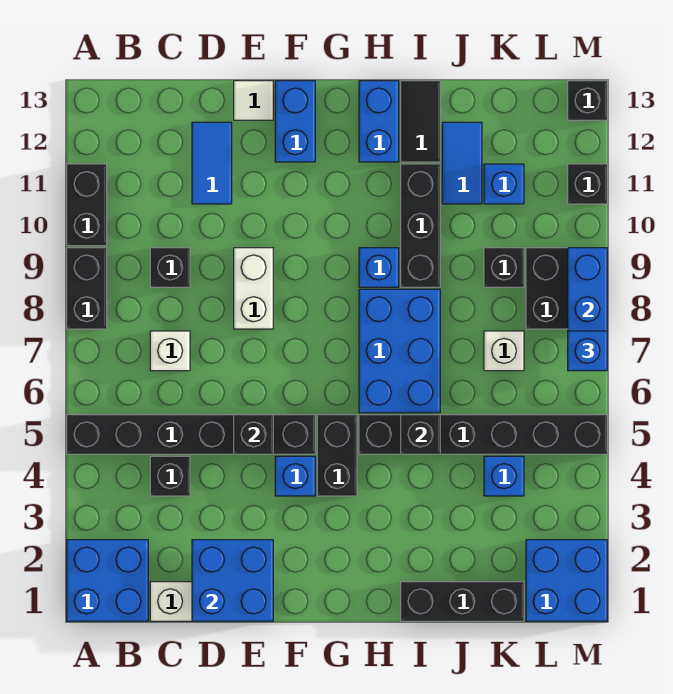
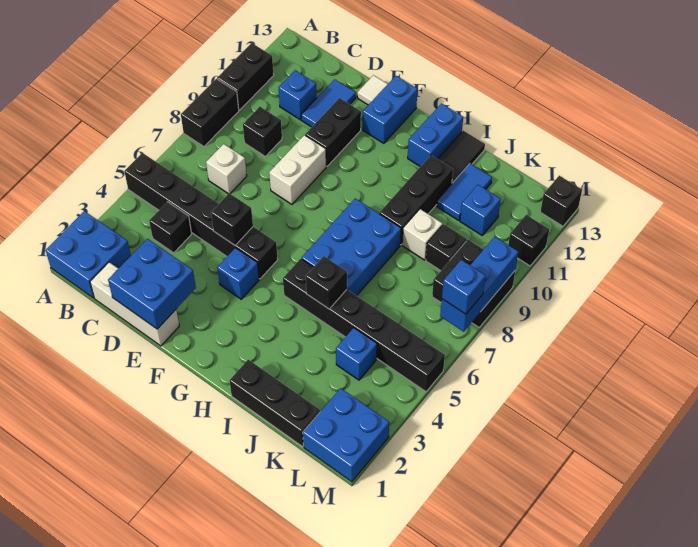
black brick G4:G5 level 1 -> black brick E10:E11 level 1
blue brick H9 level 1 -> blue brick C11 level 1
white brick K7 level 1 -> white brick J9 level 1

